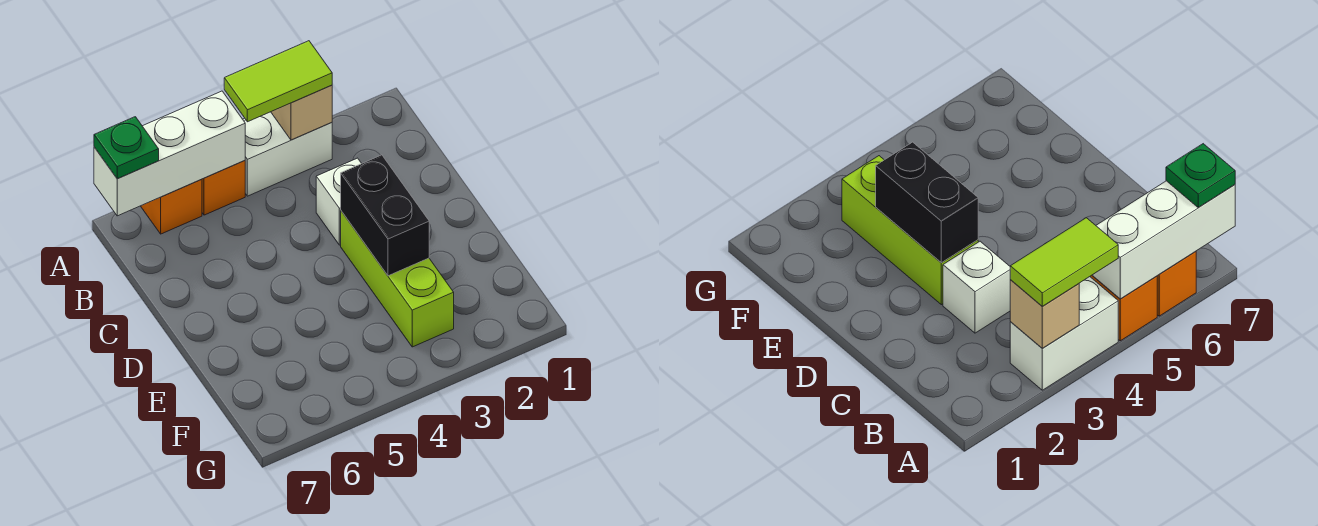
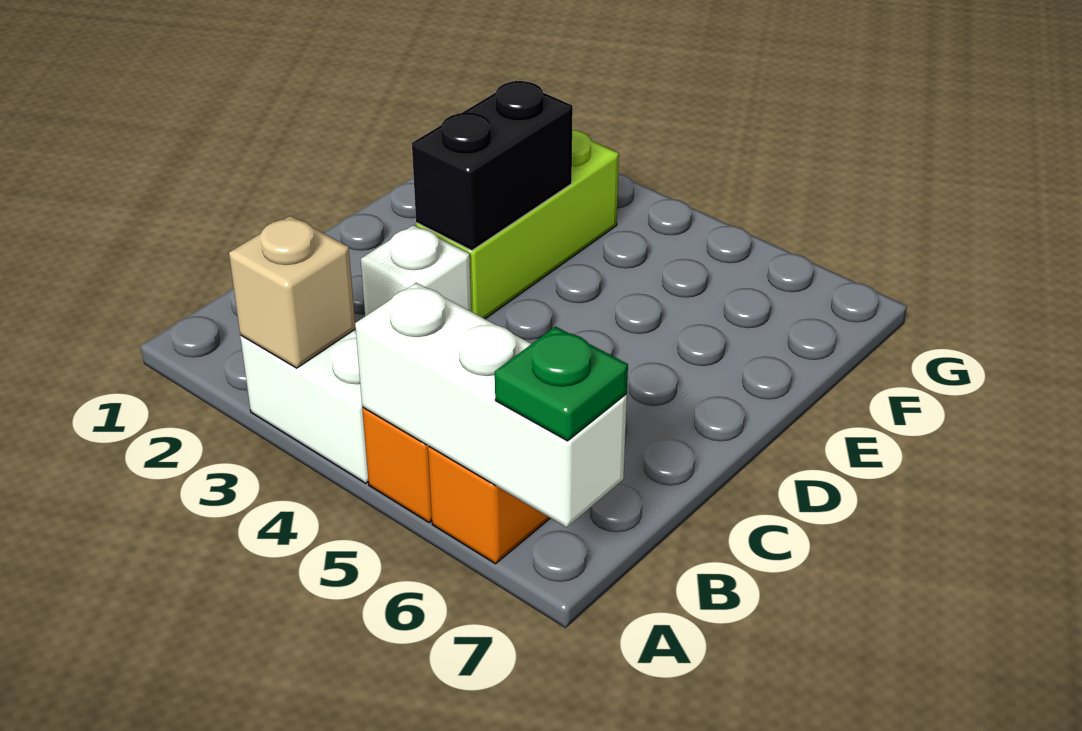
lime tile A3:A4 level 3 -> none

